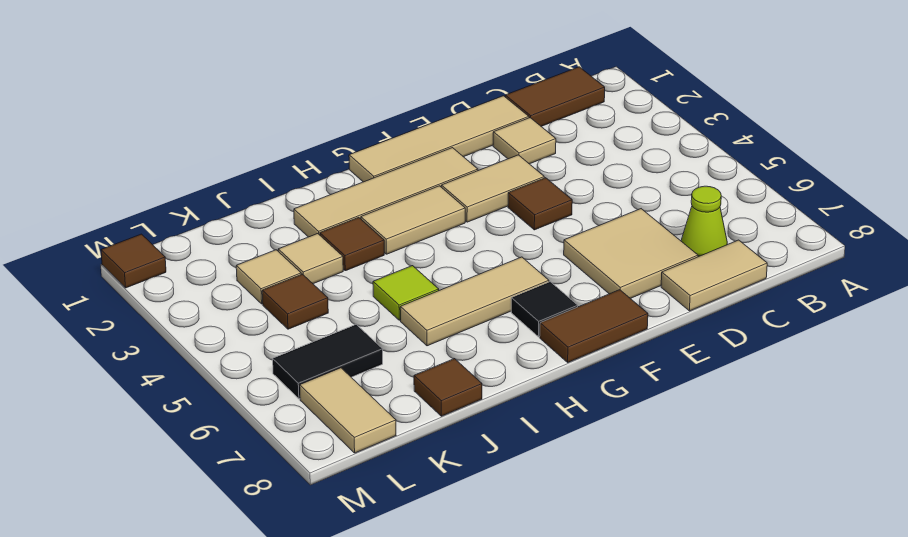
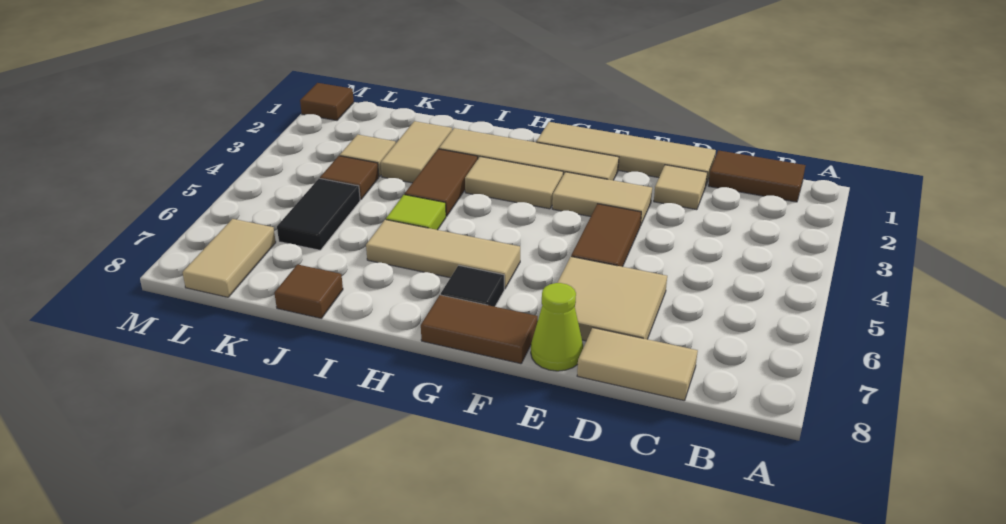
lime cone C7 level 1 -> lime cone E8 level 1
brown tile E4 level 1 -> brown tile E4:E5 level 1
brown tile I3 level 1 -> brown tile I3:I4 level 1
tan tile J3 level 1 -> tan tile J2:J3 level 1
black tile K6:L6 level 1 -> black tile K5:K6 level 1

